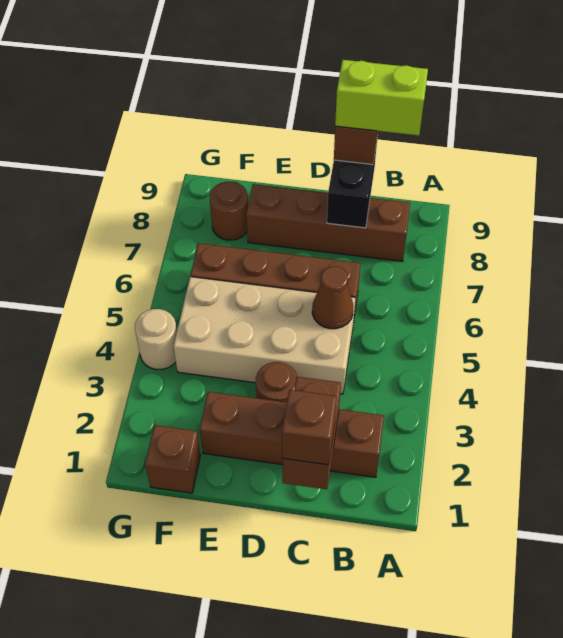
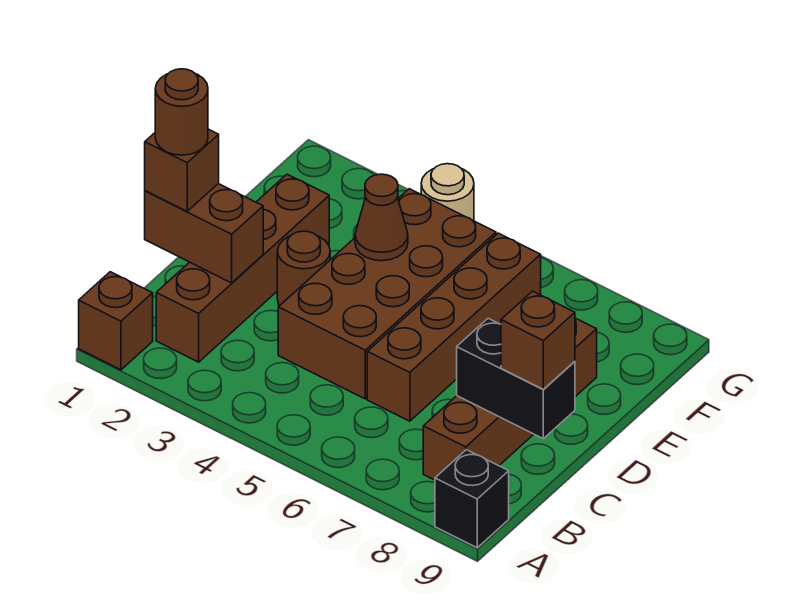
none -> black brick A9 level 1
lime brick B9:C9 level 4 -> none
tan brick C4:F5 level 1 -> brown brick C4:F5 level 1
brown cone C5 level 2 -> brown cone E4 level 2
brown brick F1 level 1 -> brown brick A1 level 1
brown round brick F8 level 1 -> brown round brick C1 level 4

